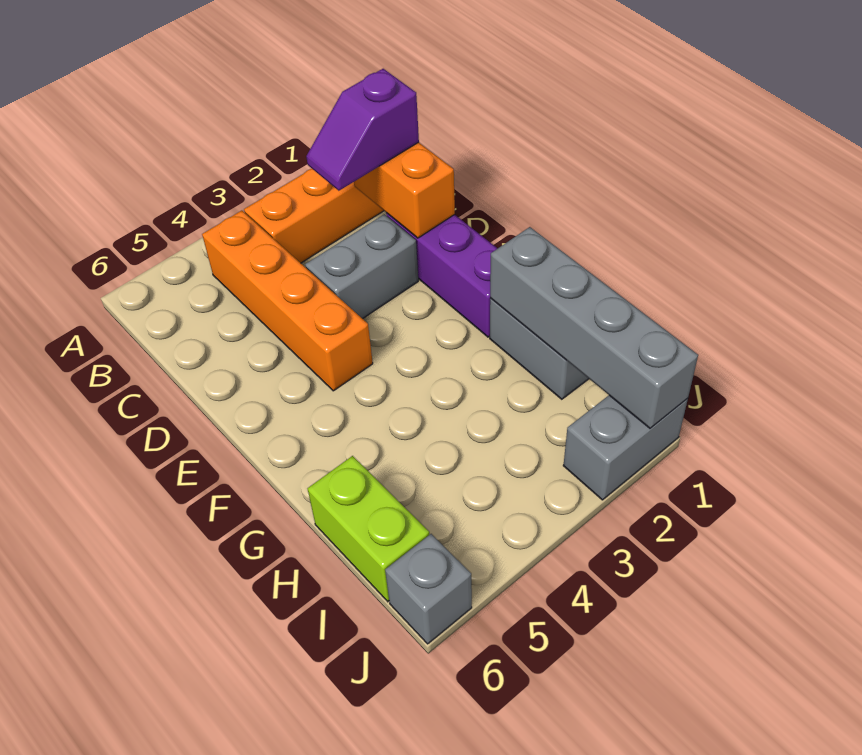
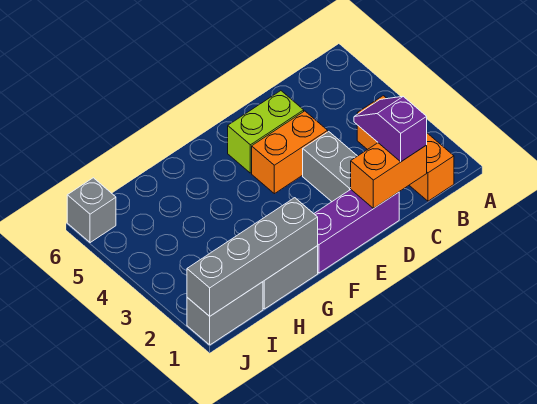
orange brick B4:E4 level 1 -> orange brick D4:E4 level 1
lime brick H6:I6 level 1 -> lime brick D5:E5 level 1
grey brick J1:J2 level 1 -> grey brick I1:J1 level 1

